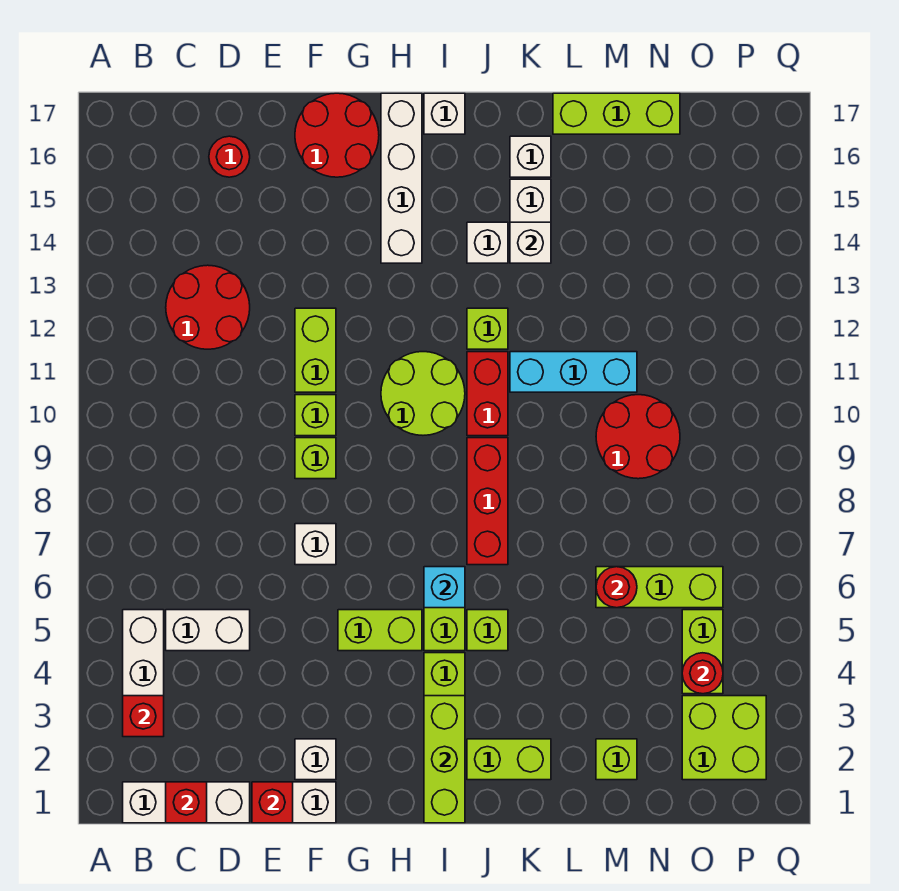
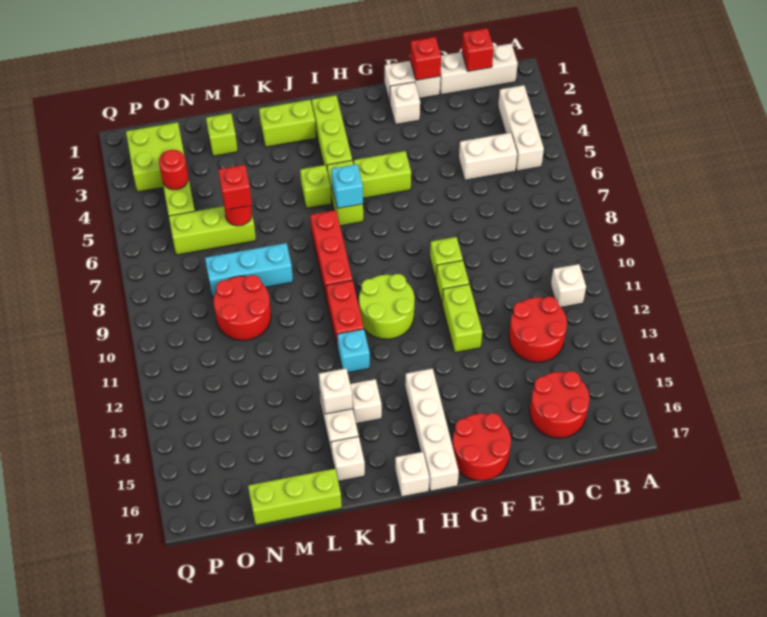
red brick B3 level 2 -> red brick M6 level 3
red round brick D16 level 1 -> red round brick C15:D16 level 1
white brick F7 level 1 -> white brick B11 level 1
lime brick I1:I3 level 2 -> none
lime brick J12 level 1 -> cyan brick J12 level 1
cyan brick K11:M11 level 1 -> cyan brick L8:N8 level 1

